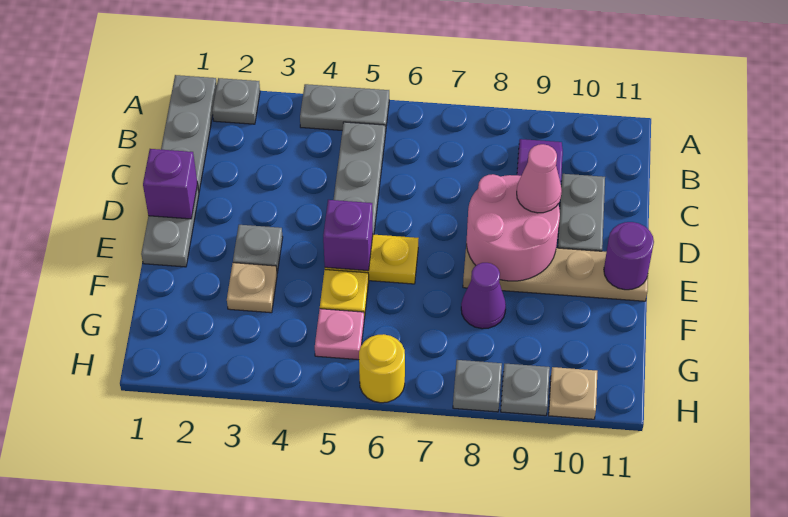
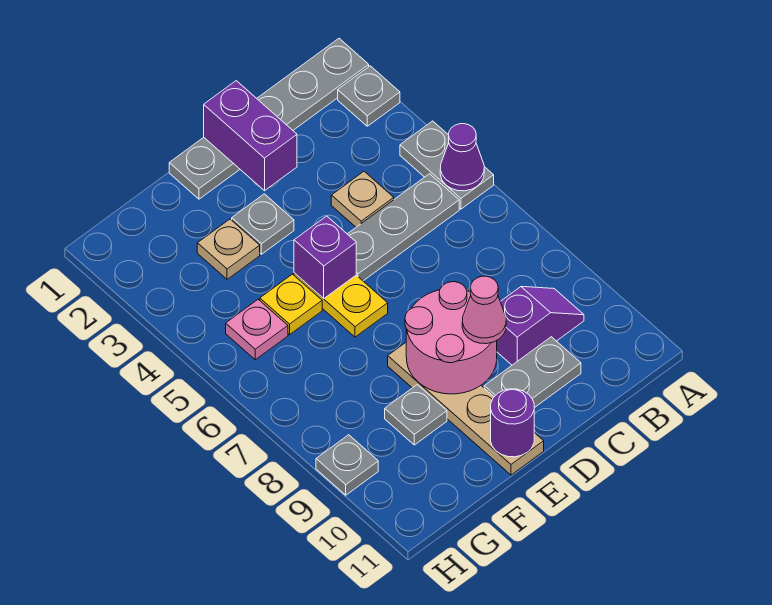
purple brick D1 level 2 -> purple brick D1:D2 level 2
purple cone F8 level 1 -> purple cone A5 level 2
yellow round brick H6 level 1 -> none
grey plate H8 level 1 -> grey plate F9 level 1
tan plate H10 level 1 -> tan plate C4 level 1

